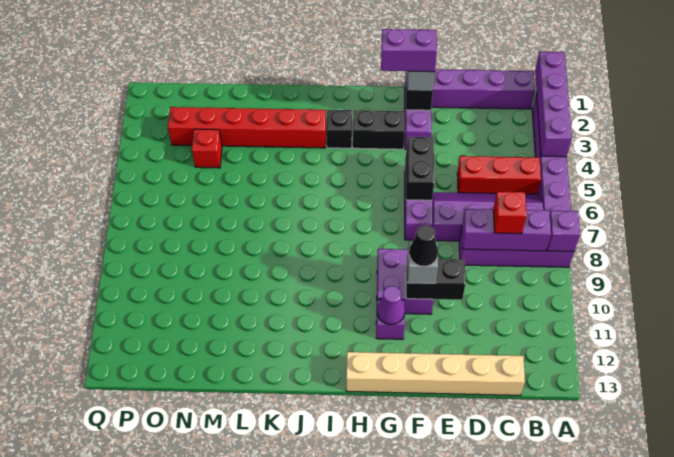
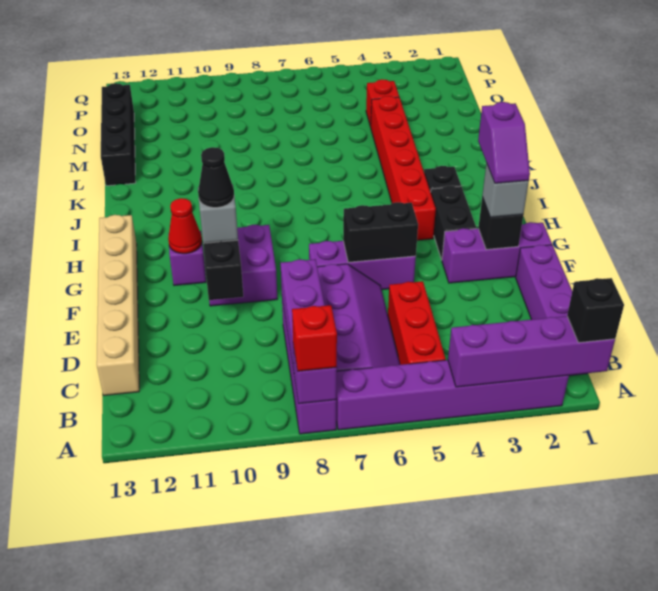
none -> black brick A1 level 3
red brick C8 level 3 -> red brick A8 level 3
purple brick F2:G2 level 4 -> purple slope F2:G2 level 4 top G
purple cone G11 level 2 -> red cone G11 level 2
red brick J3:O3 level 1 -> red brick H4:M4 level 1
none -> black brick L13:O13 level 1

